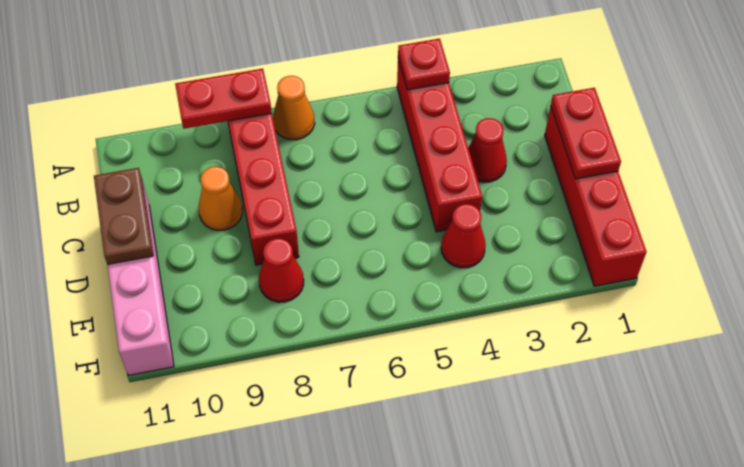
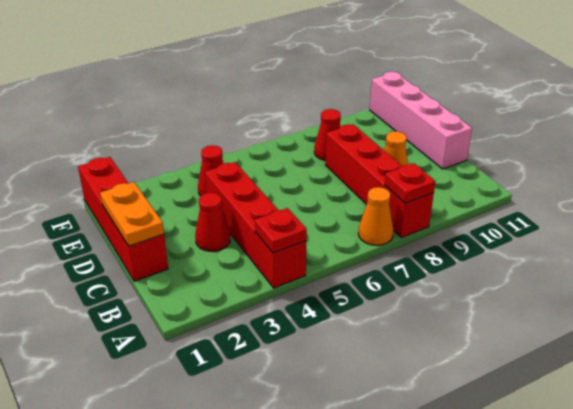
red plate A8:A9 level 2 -> red plate A8 level 2
red plate C1:D1 level 2 -> orange plate C1:D1 level 2
brown plate C11:D11 level 2 -> none

